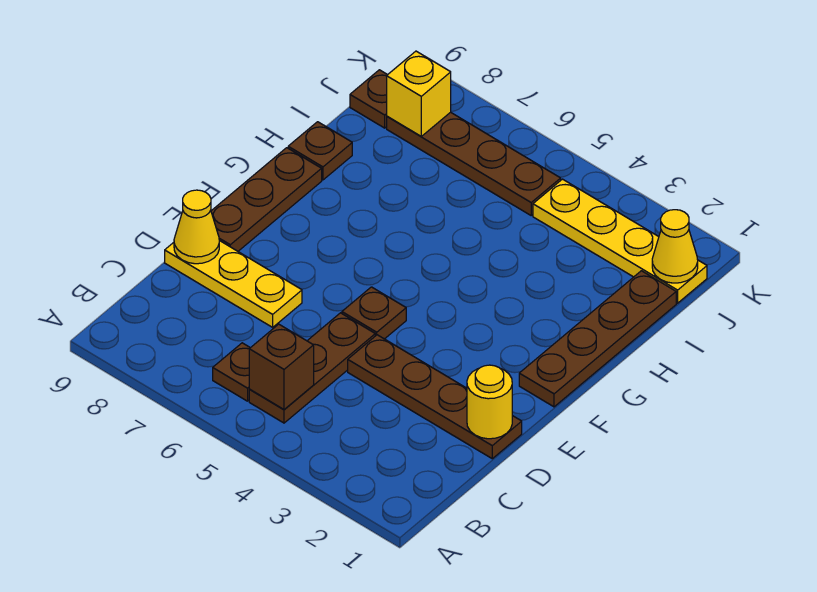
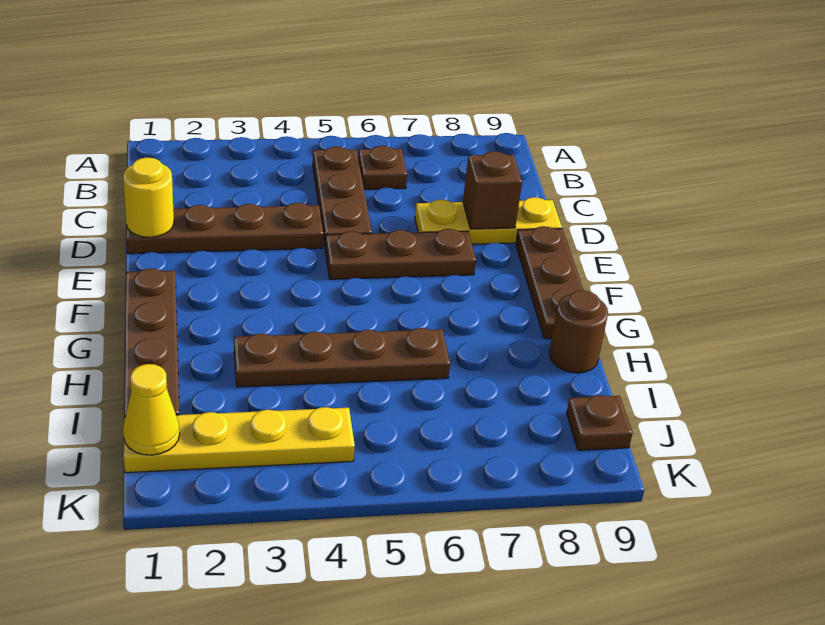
brown brick B5 level 2 -> brown brick D8 level 2
yellow cone D9 level 2 -> none
brown plate E5 level 1 -> brown plate E5:E7 level 1
brown plate H9 level 1 -> brown round brick H9 level 1
brown plate J5:J8 level 1 -> brown plate H3:H6 level 1
yellow brick J8 level 2 -> none

